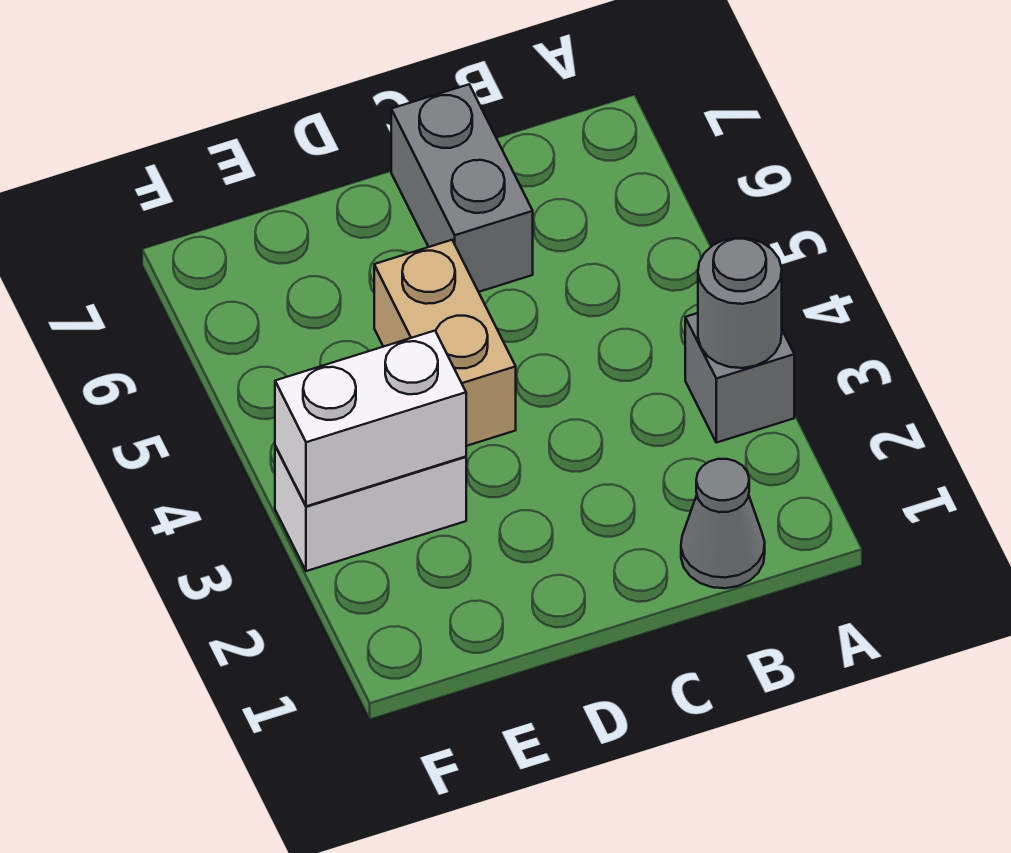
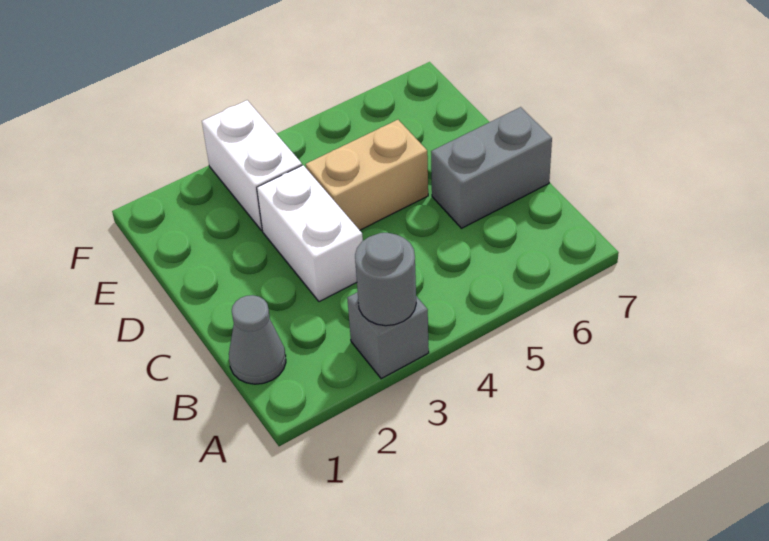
white brick E3:F3 level 2 -> white brick C3:D3 level 1

